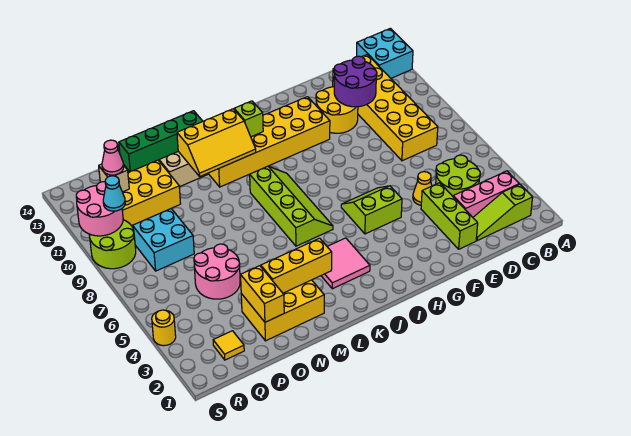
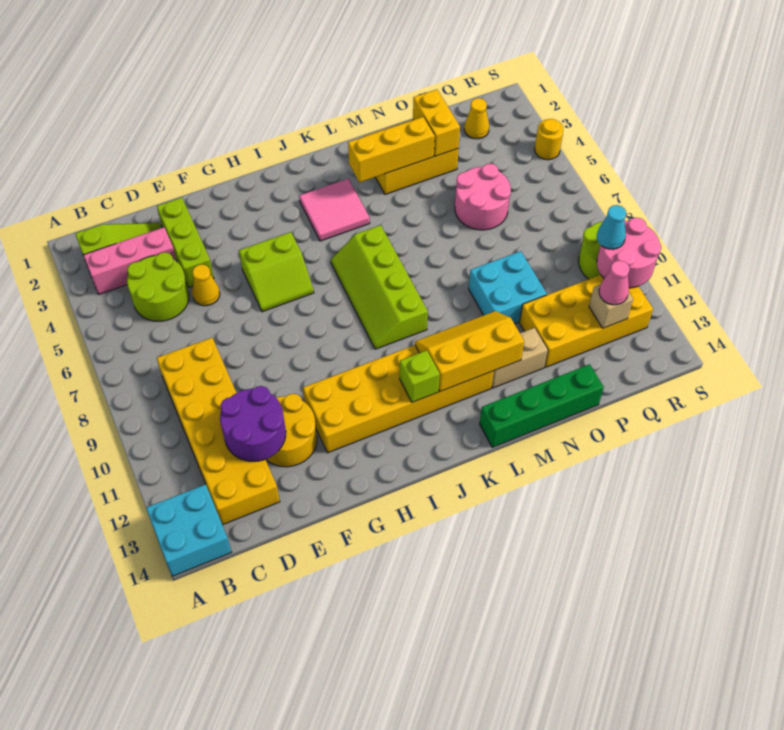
cyan brick P8:Q9 level 1 -> cyan brick N9:O10 level 1
yellow tile Q2 level 1 -> yellow cone Q2 level 1

